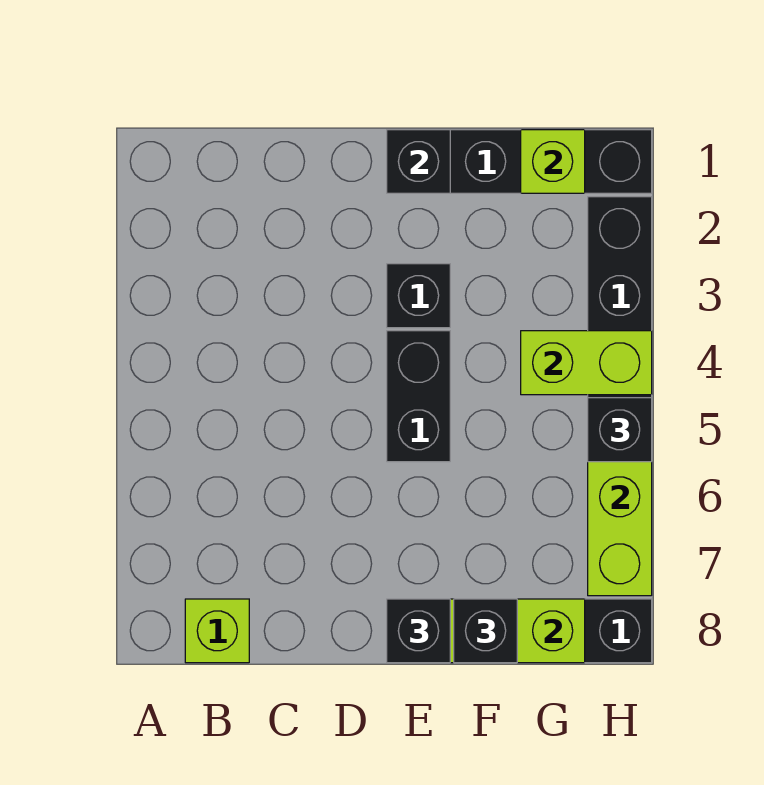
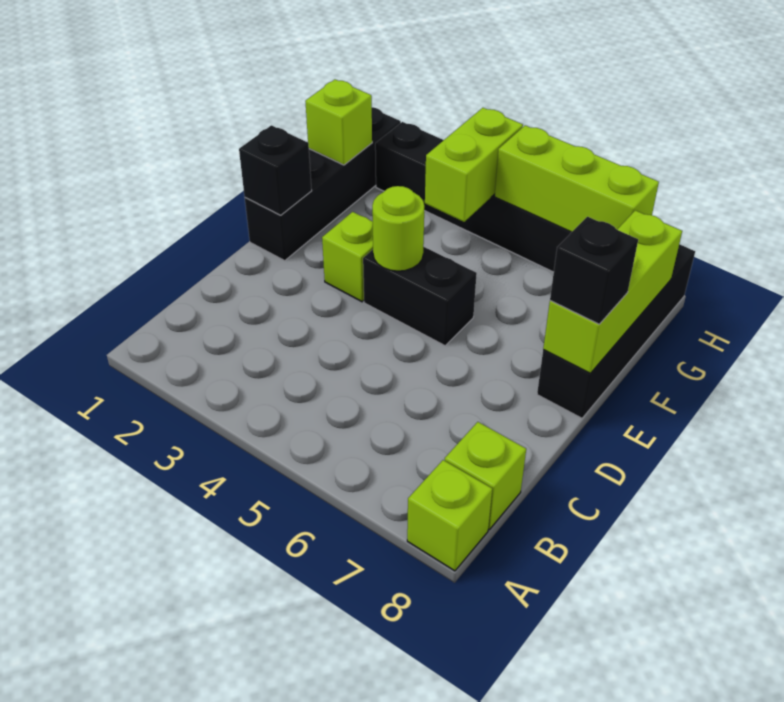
none -> lime brick A8 level 1
black brick E3 level 1 -> lime brick E3 level 1
none -> lime round brick E4 level 2
black brick F8 level 3 -> none
black brick H5 level 3 -> none

